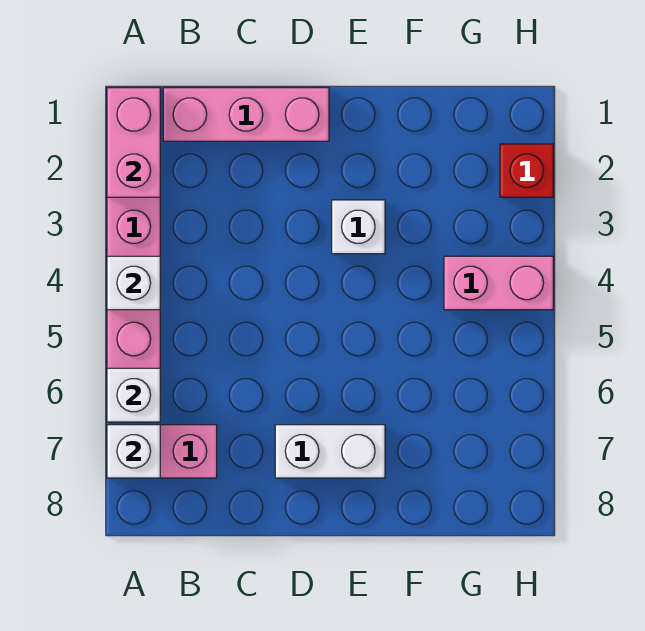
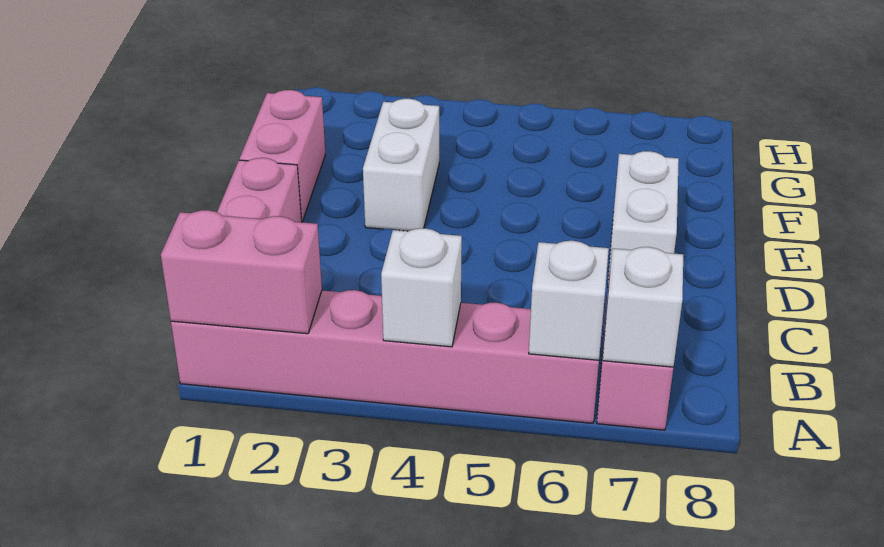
white brick E3 level 1 -> white brick E3:F3 level 1
pink brick G4:H4 level 1 -> pink brick E1:F1 level 1
red brick H2 level 1 -> none

